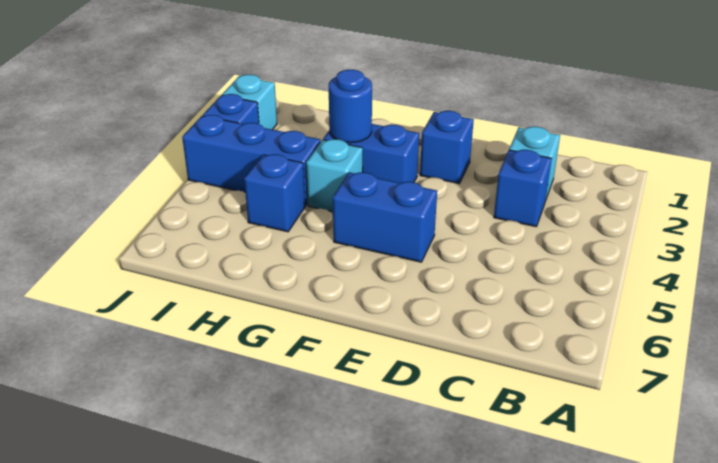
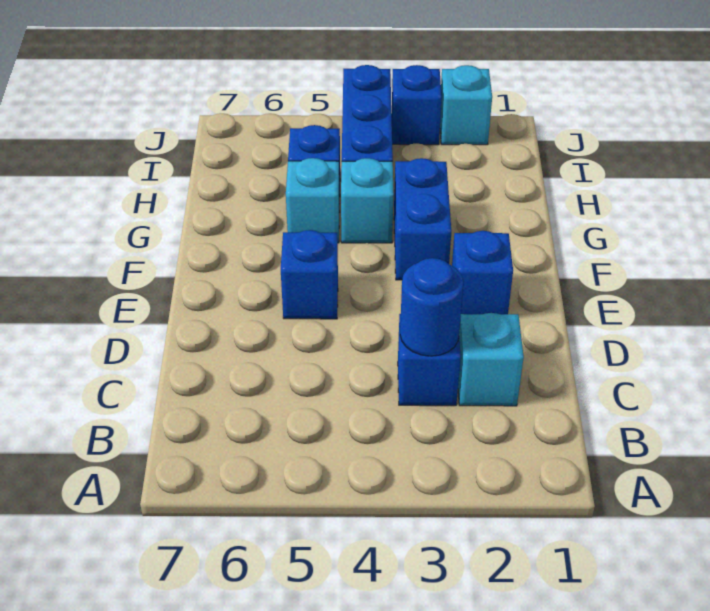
blue brick E5:F5 level 1 -> blue brick E5 level 1
blue round brick G3 level 2 -> blue round brick C3 level 2
none -> cyan brick G5 level 1

